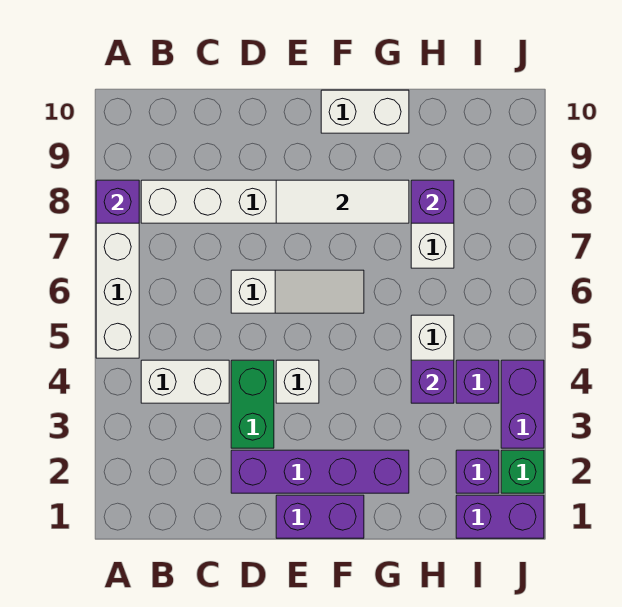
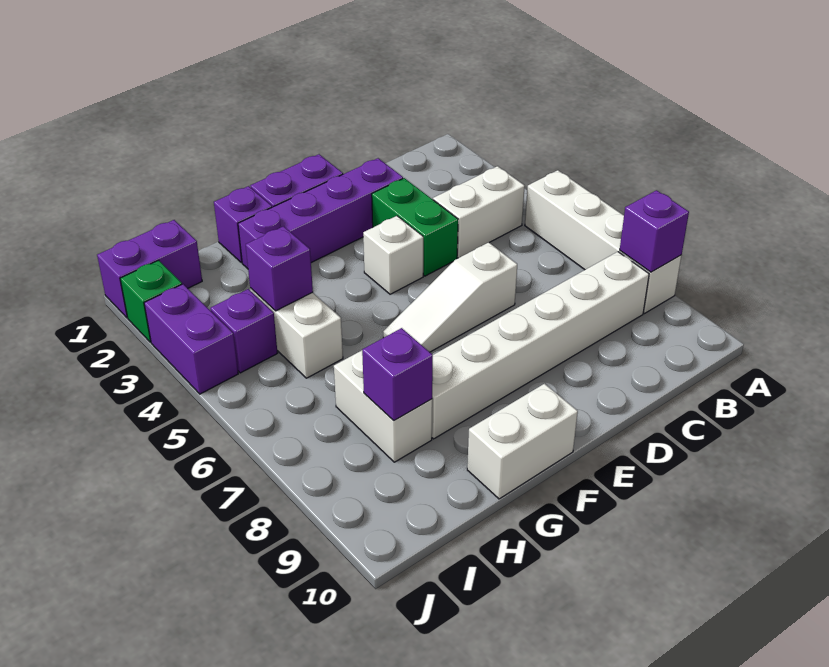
white tile E8:G8 level 2 -> none
purple brick I2 level 1 -> purple brick G1 level 1

